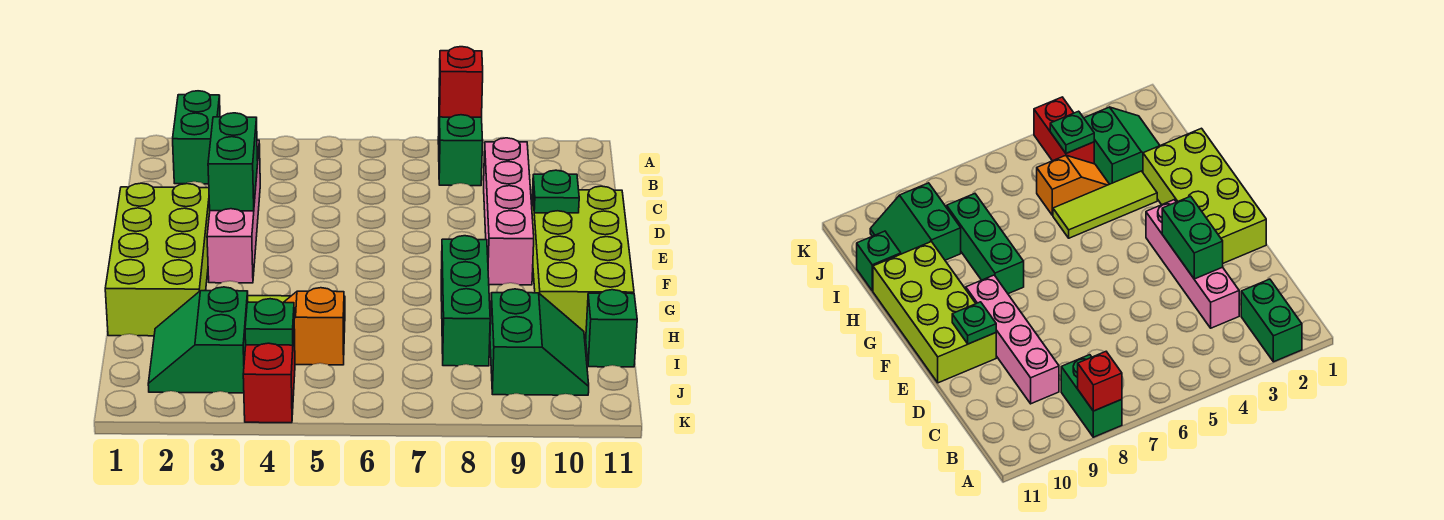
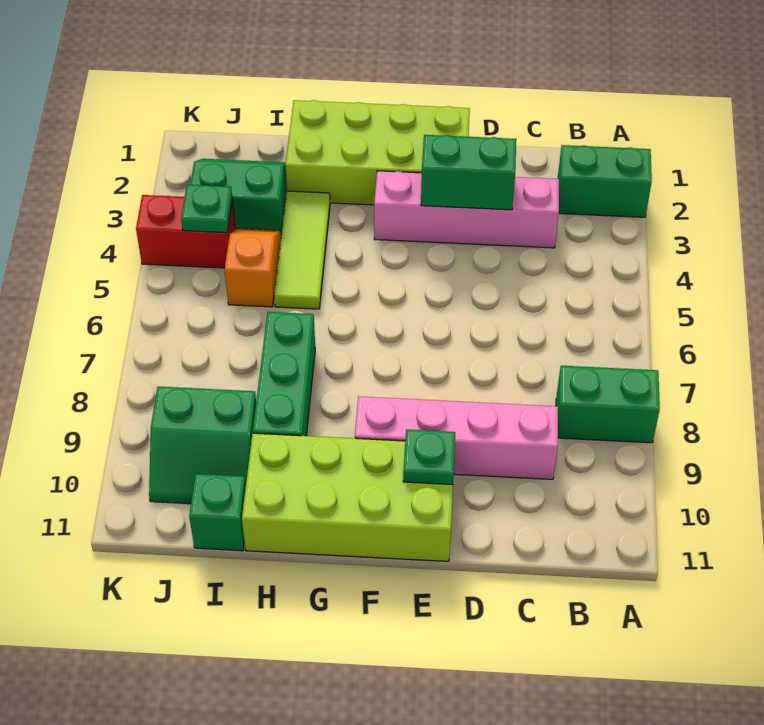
red brick A8 level 2 -> none
green brick G8:I8 level 1 -> green brick H7:H9 level 1

